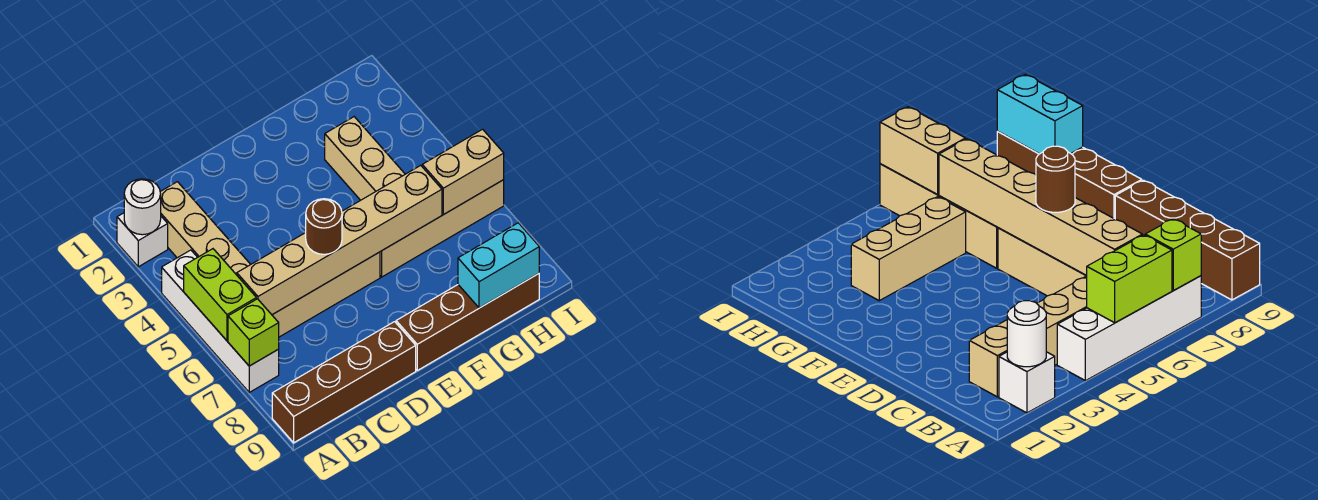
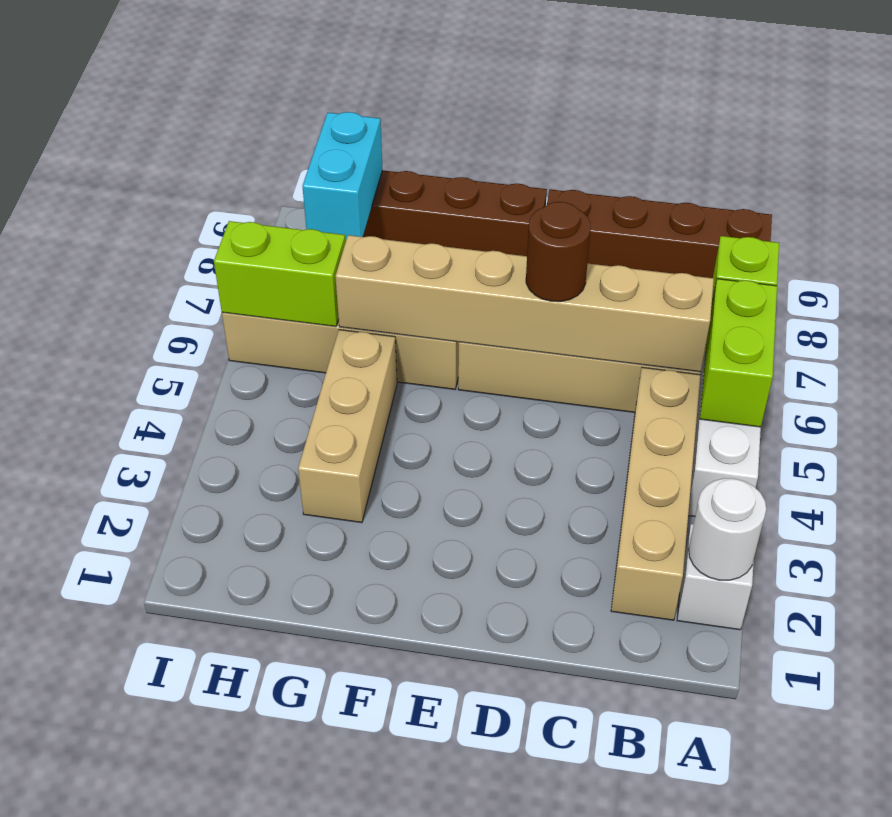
cyan brick G9:H9 level 2 -> cyan brick H8:H9 level 2
tan brick H6:I6 level 2 -> lime brick H6:I6 level 2

